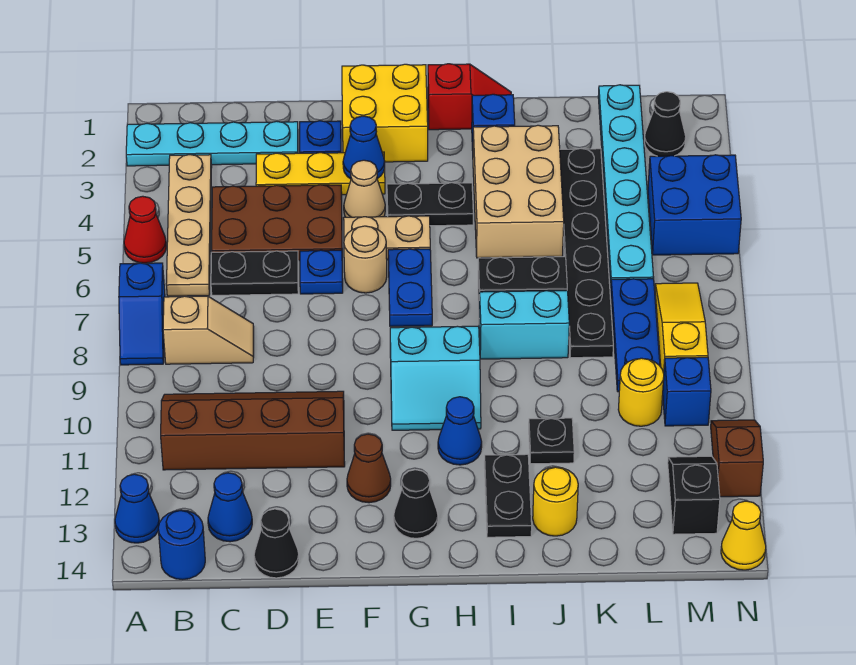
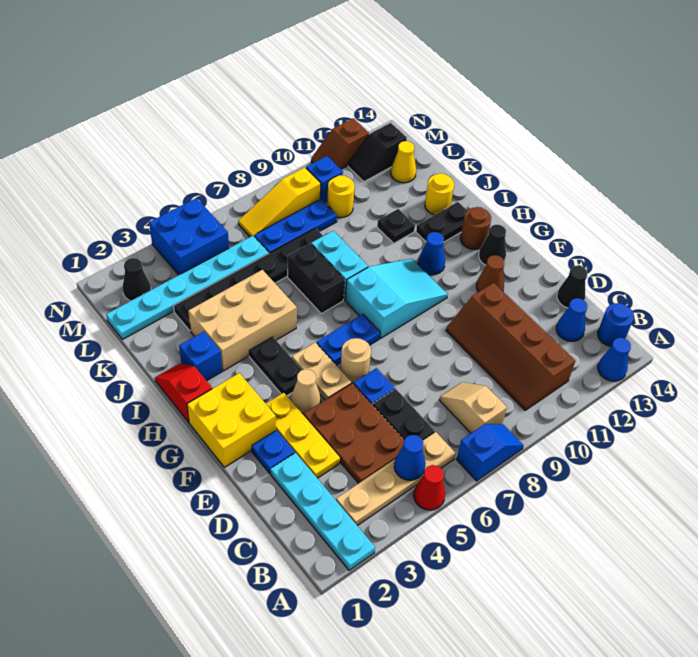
blue cone F3 level 2 -> blue cone B5 level 2
cyan slope G9:H10 level 1 top 9 -> cyan slope G8:H10 level 1 top 8
none -> brown round brick H13 level 1
yellow cone N14 level 1 -> yellow cone L13 level 1

